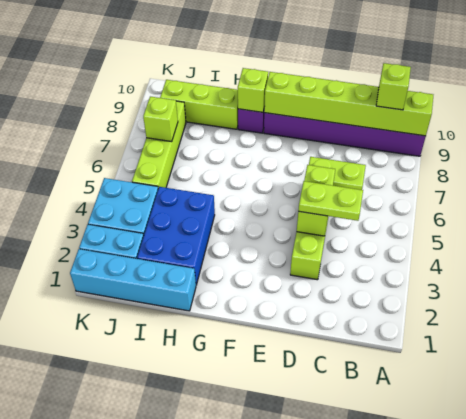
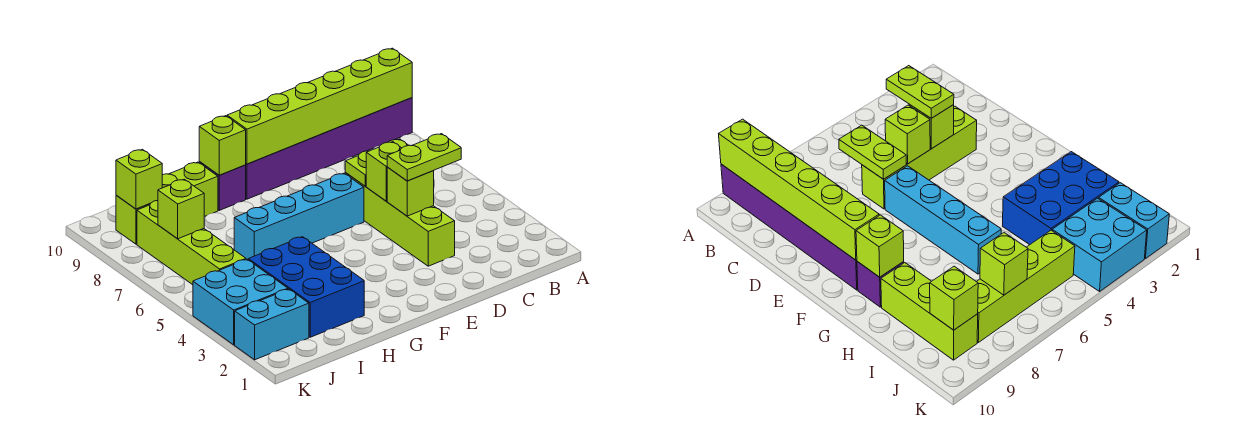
lime brick B9 level 3 -> lime brick J9 level 2
cyan brick H1:K1 level 1 -> cyan brick E6:H6 level 1

